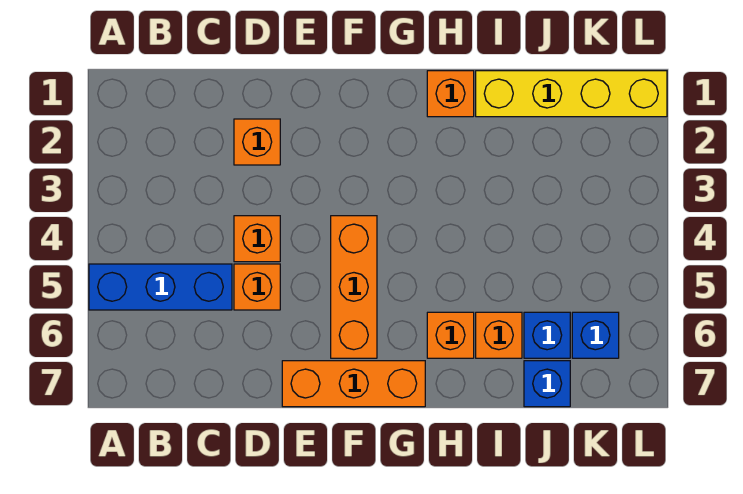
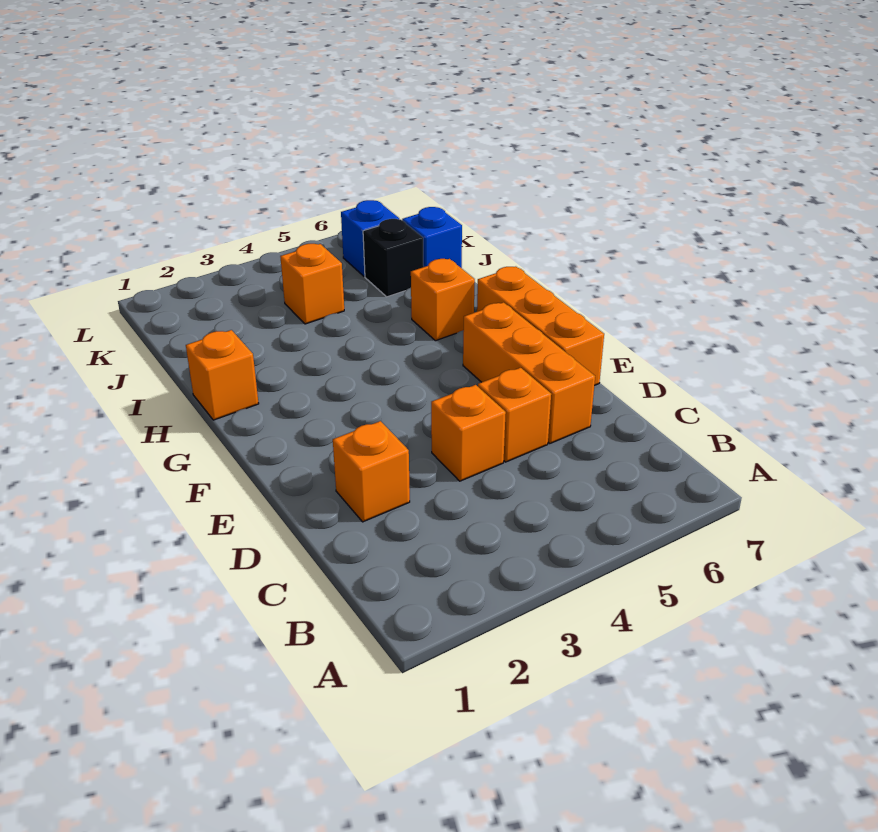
blue brick A5:C5 level 1 -> none
orange brick F4:F6 level 1 -> orange brick D6:F6 level 1
yellow brick I1:L1 level 1 -> none
orange brick I6 level 1 -> orange brick J4 level 1
blue brick J6 level 1 -> black brick J6 level 1

